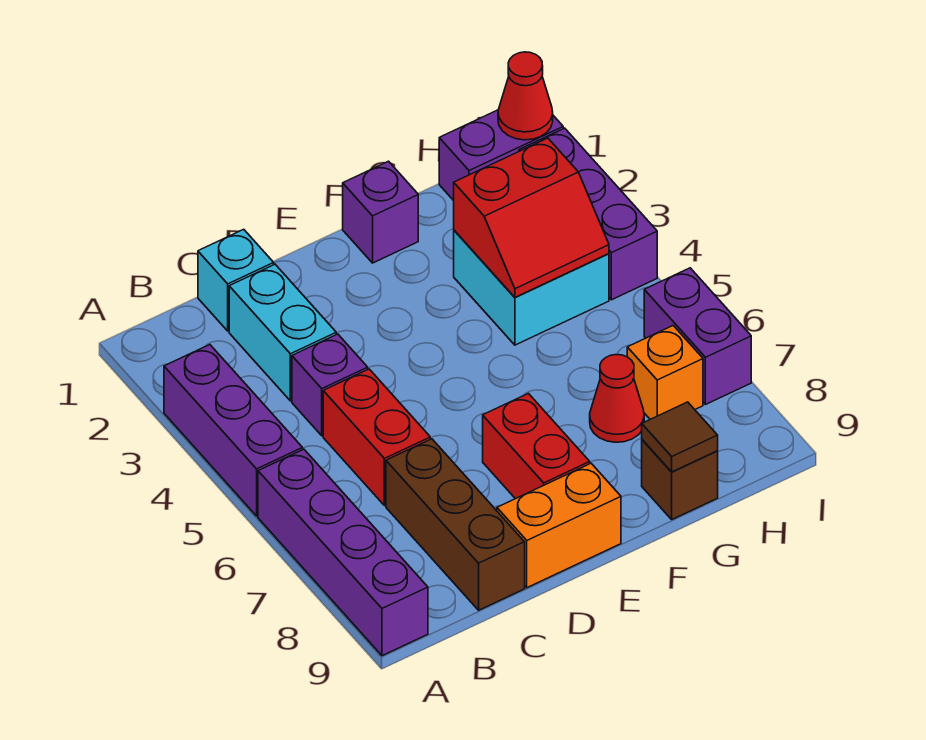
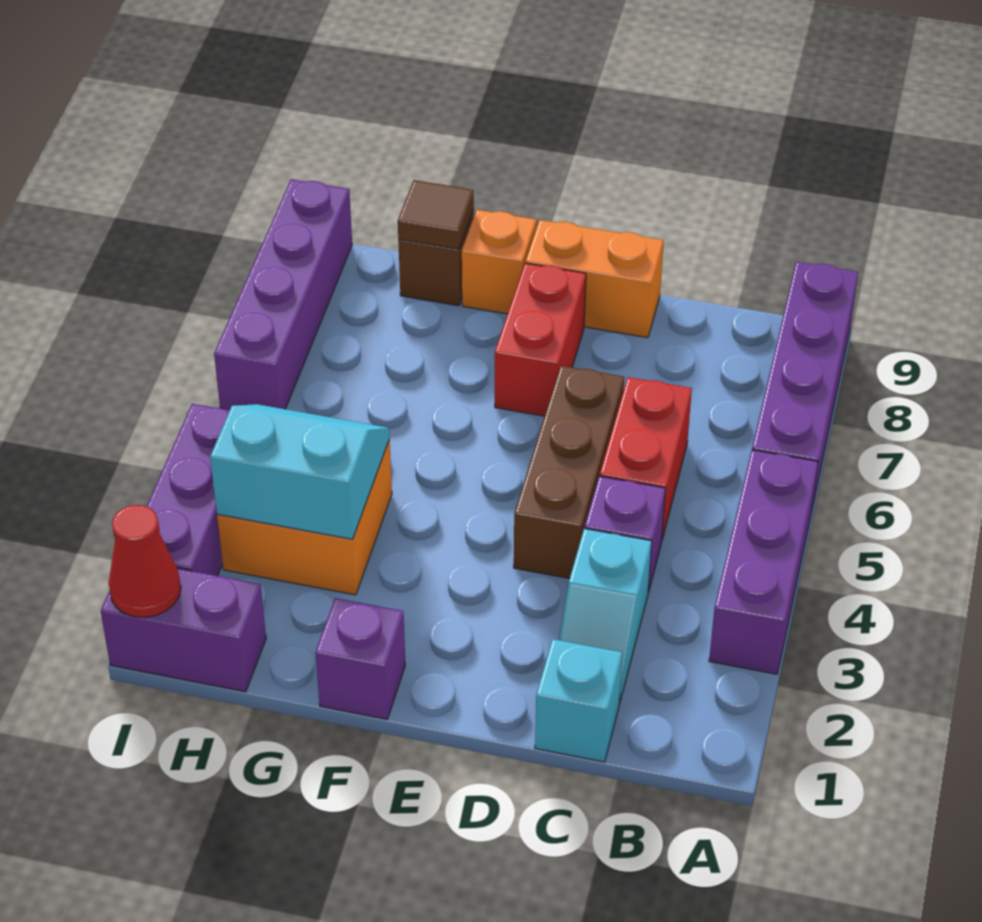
cyan brick C2:C3 level 1 -> cyan slope C2:C3 level 1 top 3
brown brick C7:C9 level 1 -> brown brick D4:D6 level 1
cyan brick G3:H4 level 1 -> orange brick G3:H4 level 1
red slope G3:H4 level 2 top 3 -> cyan slope G3:H4 level 2 top 3
red cone G7 level 1 -> none
orange brick H7 level 1 -> orange brick F9 level 1
purple brick I6:I7 level 1 -> purple brick I6:I9 level 1

